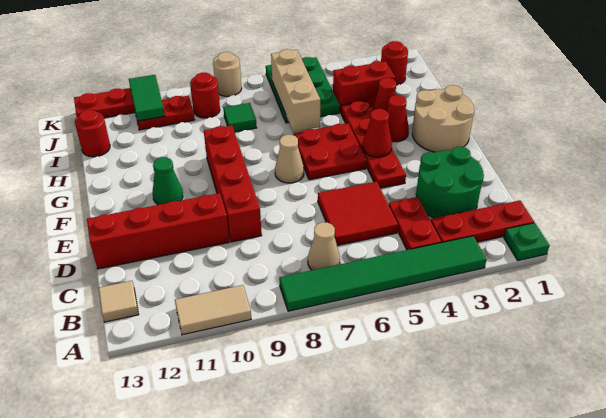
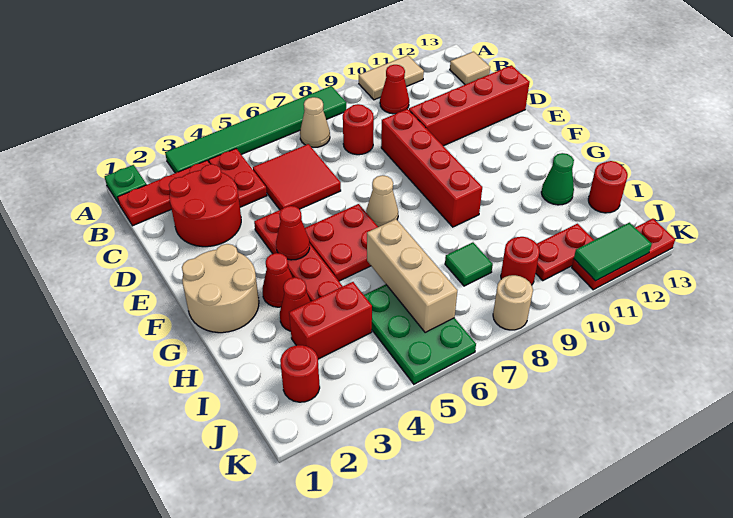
none -> red cone B10 level 1
green round brick C2:D3 level 1 -> red round brick C2:D3 level 1
none -> red round brick C8 level 1
green cone F11 level 1 -> green cone H12 level 1
green tile J11:K11 level 2 -> green tile K11:K12 level 2

